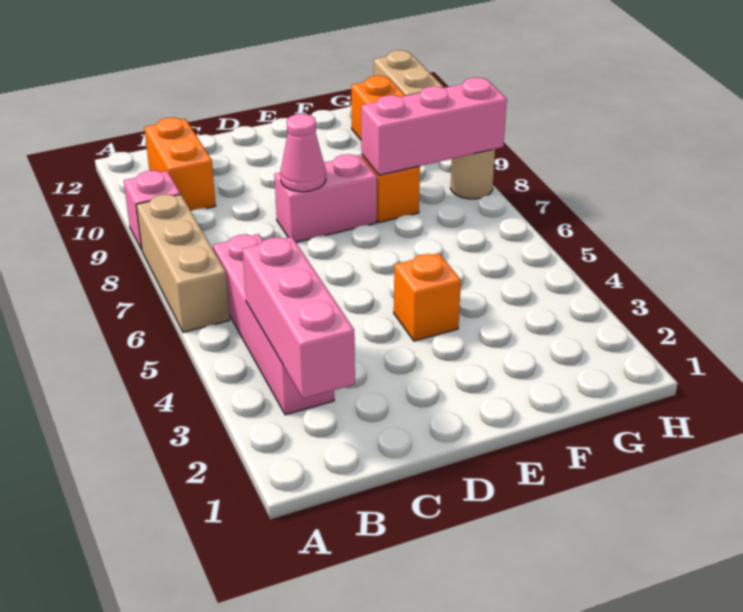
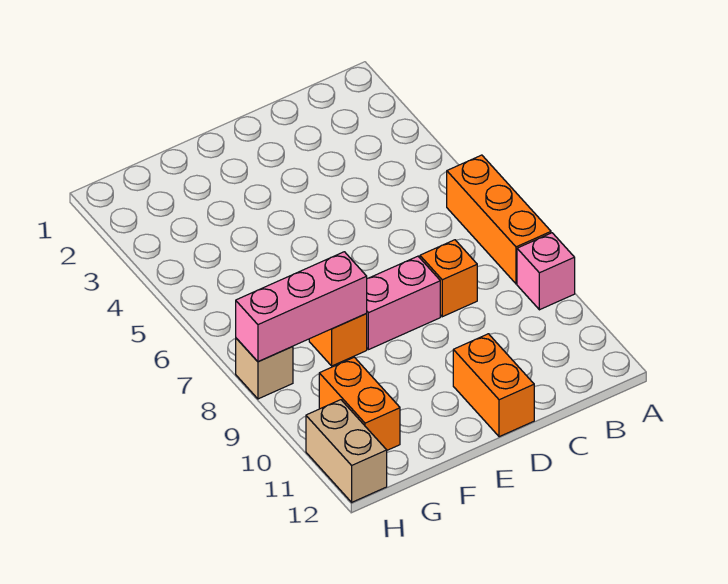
tan brick A6:A8 level 1 -> orange brick A6:A8 level 1
pink brick B2:B4 level 2 -> none
pink brick B3:B6 level 1 -> none
orange brick B10:B11 level 1 -> orange brick D11:D12 level 1
pink cone D8 level 2 -> none
orange brick E4 level 1 -> orange brick C8 level 1
tan round brick H8 level 1 -> tan brick H8 level 1

